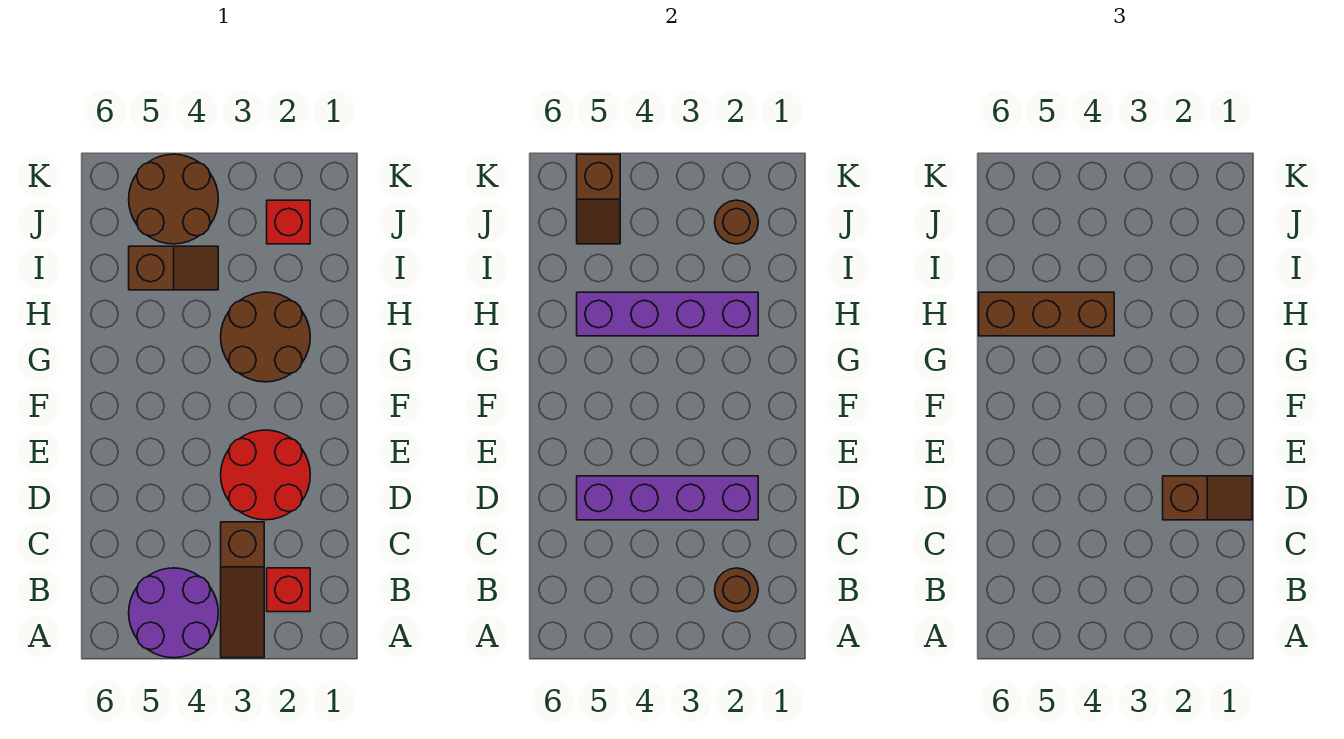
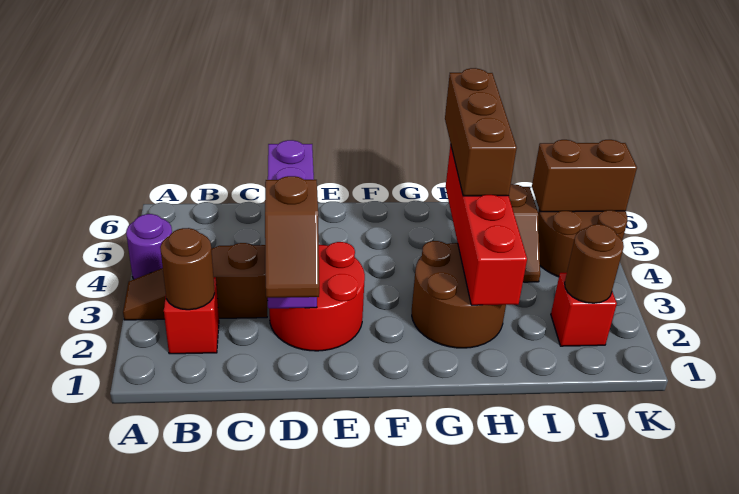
purple round brick A4:B5 level 1 -> purple round brick A4 level 1
purple brick H2:H5 level 2 -> red brick H2:H5 level 2
brown slope J5:K5 level 2 top K -> brown brick J5:K5 level 2

